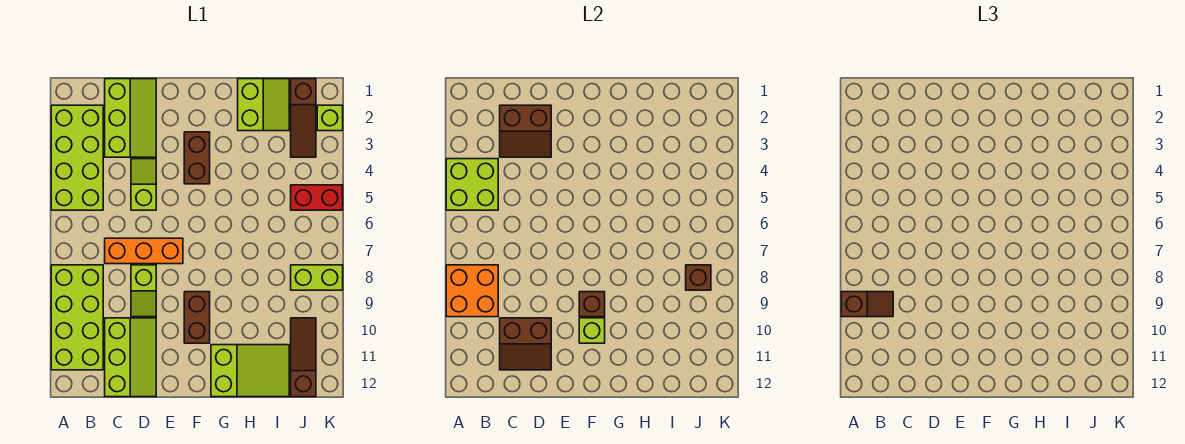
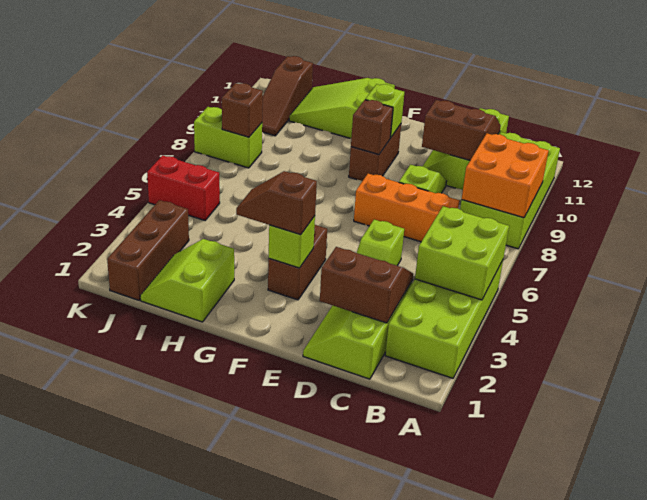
brown slope A9:B9 level 3 top A -> brown slope F3:G3 level 3 top F
brown slope J1:J3 level 1 top 1 -> brown brick J1:J3 level 1
lime brick K2 level 1 -> lime brick F3 level 2

